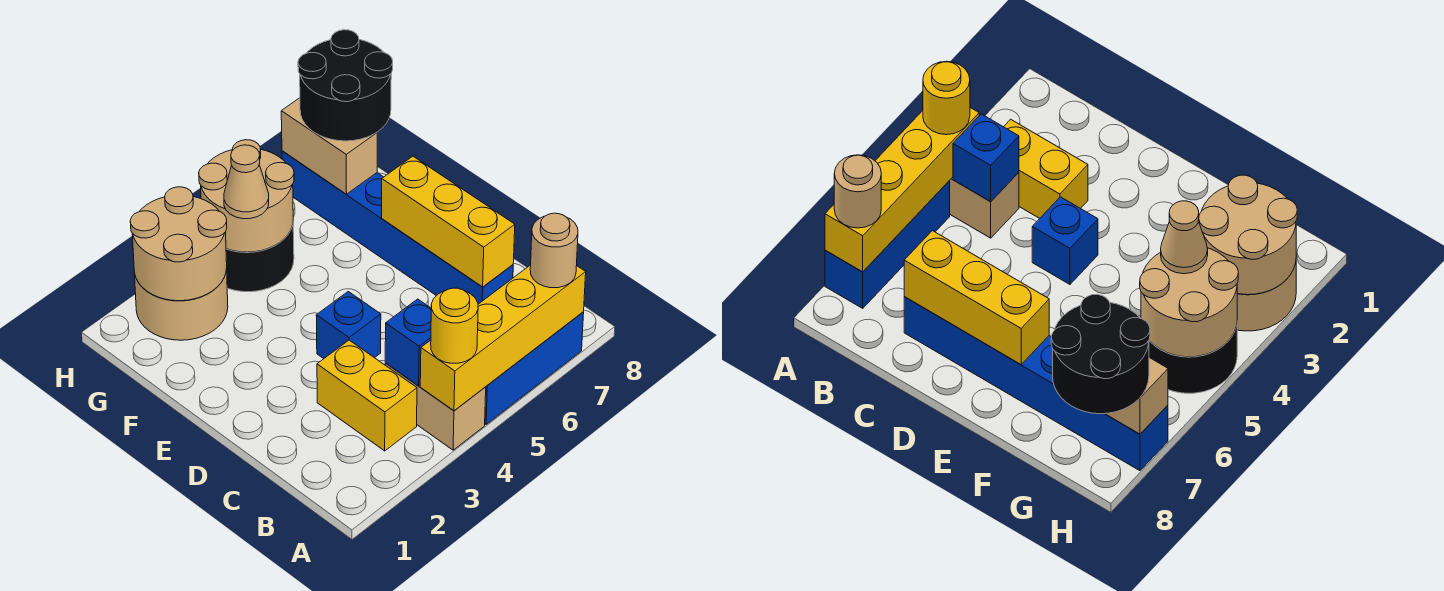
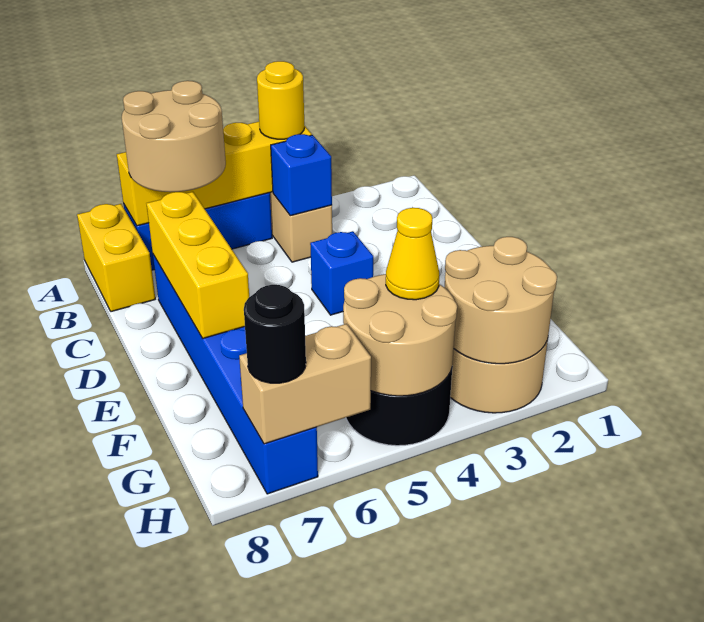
tan round brick A7 level 3 -> tan round brick A6:B7 level 3
yellow brick B3:C3 level 1 -> yellow brick A8:B8 level 1
tan cone G4 level 3 -> yellow cone G4 level 3
tan brick G7:H7 level 2 -> tan brick H6:H7 level 2
black round brick G7:H8 level 3 -> black round brick H7 level 3

